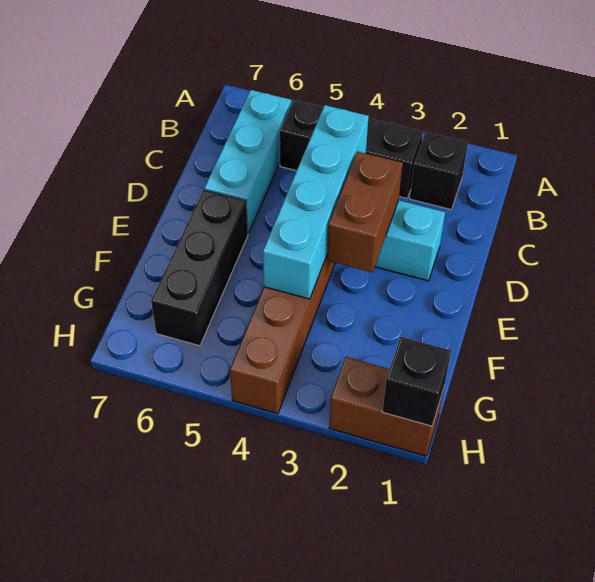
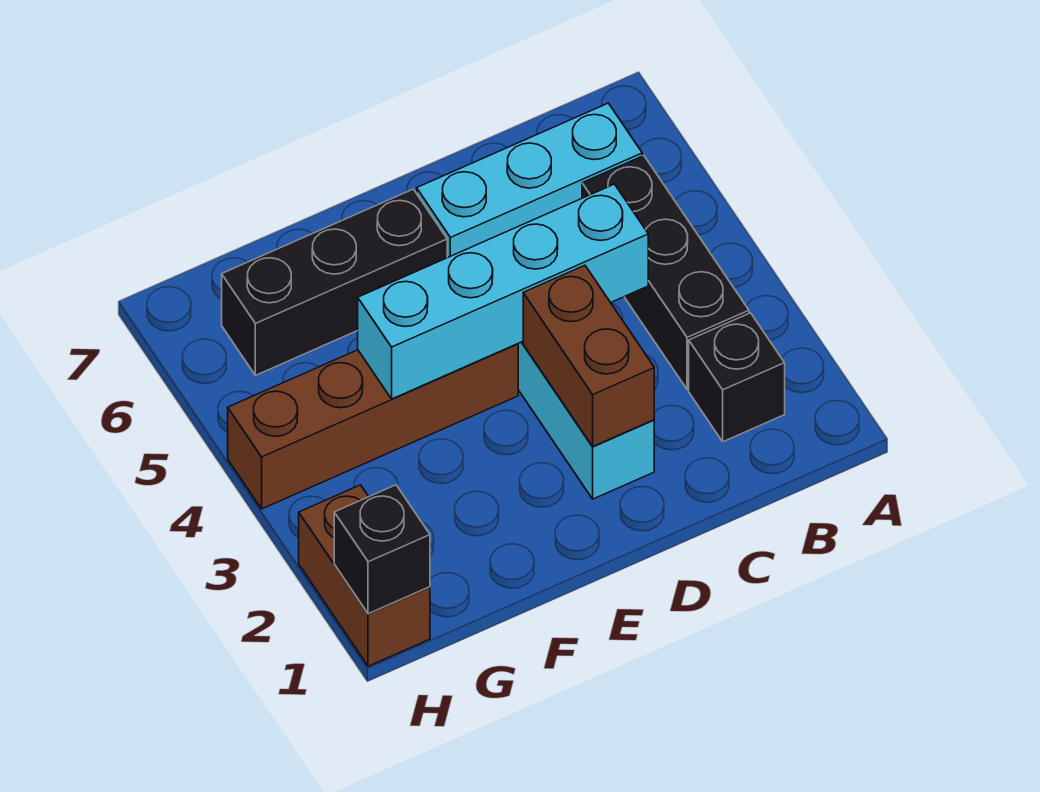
brown brick D3:E3 level 2 -> brown brick D2:D3 level 2

